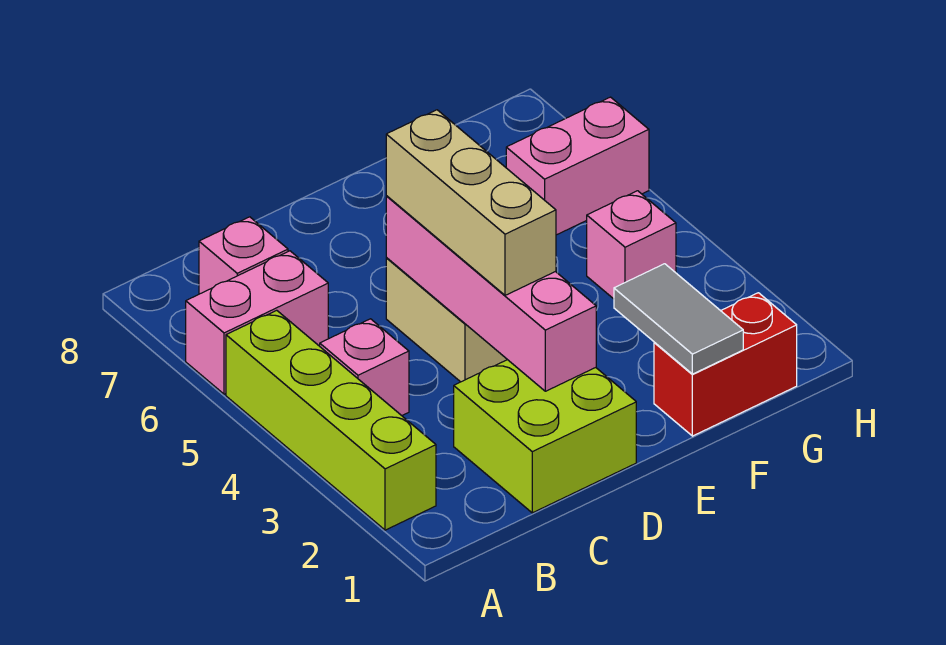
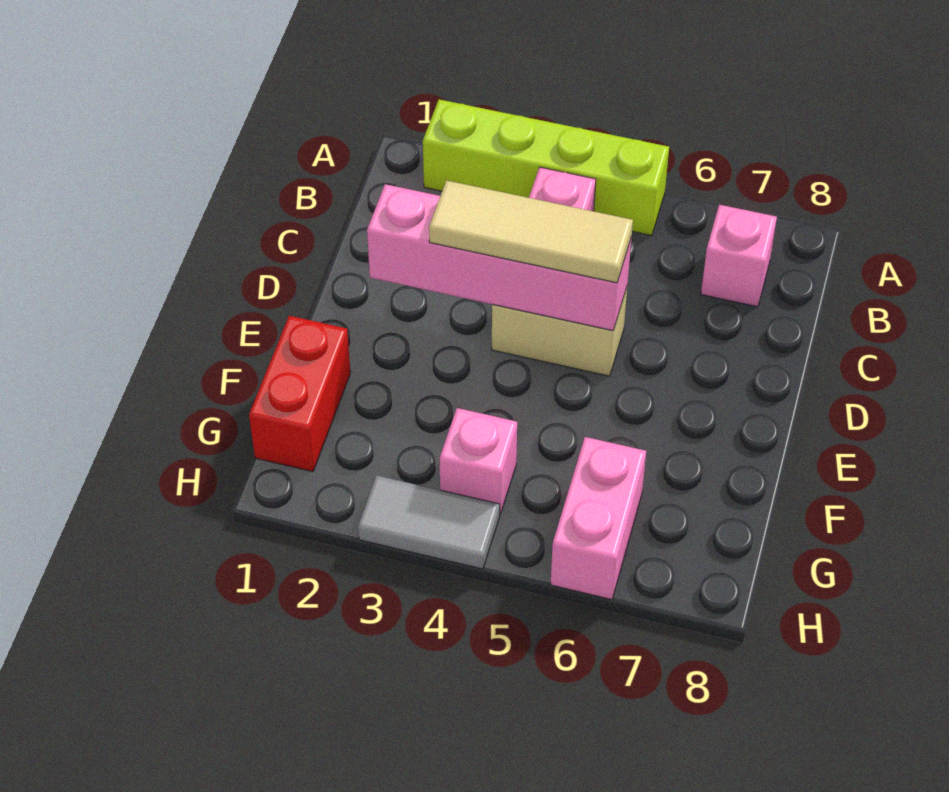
pink brick A6:B6 level 1 -> none
lime brick C1:D2 level 1 -> none
tan brick D3:D5 level 3 -> tan tile D3:D5 level 3
grey tile F1:F2 level 2 -> grey tile H3:H4 level 1

